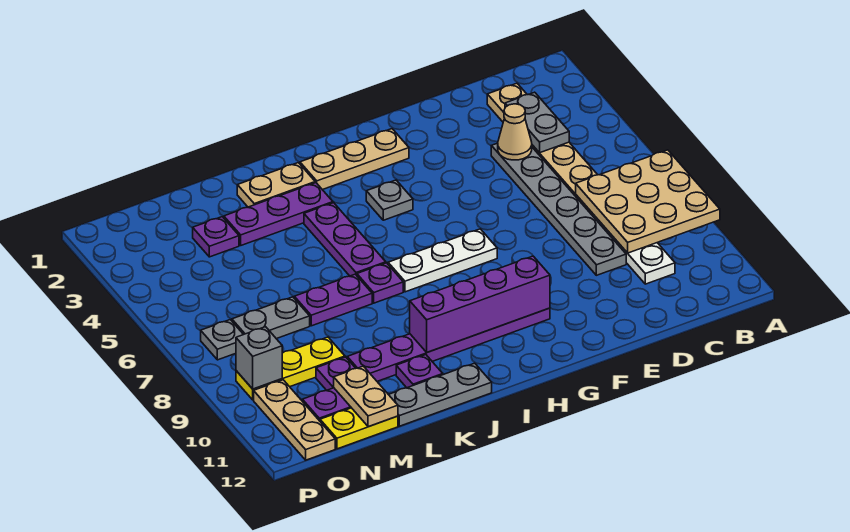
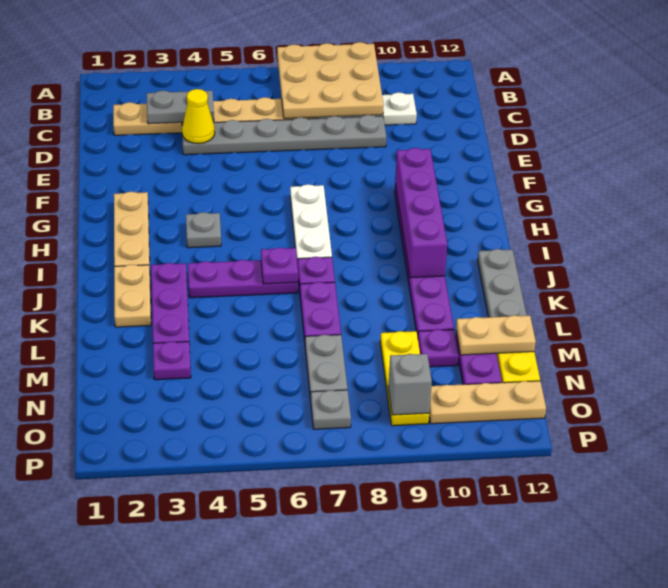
tan cone D4 level 2 -> yellow cone D4 level 2
purple plate K11 level 1 -> purple plate J6 level 2

